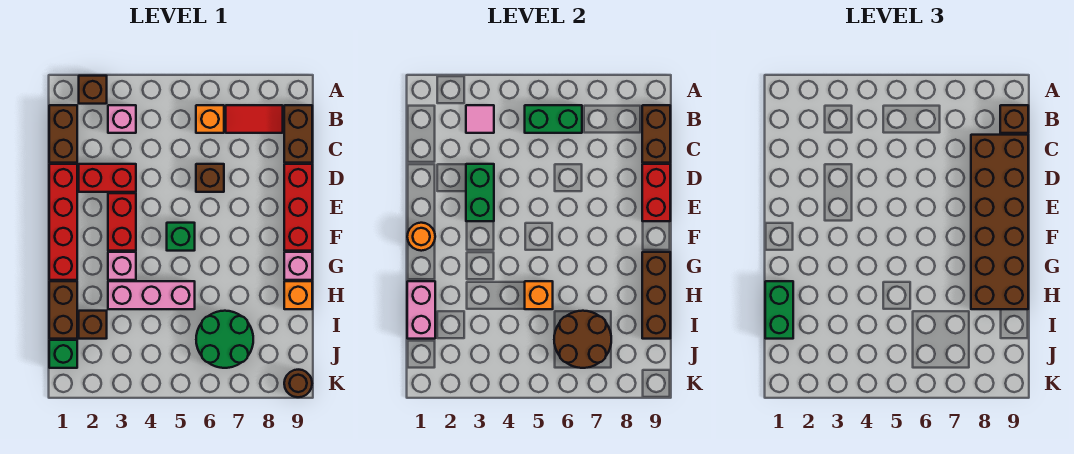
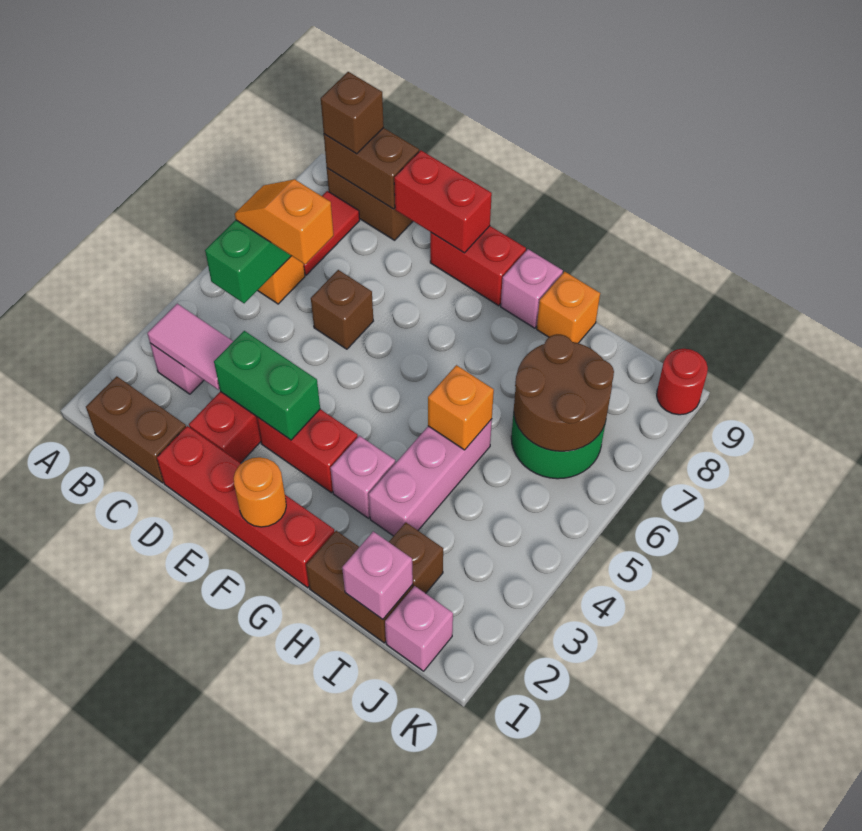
brown brick A2 level 1 -> none
pink tile B3 level 2 -> pink tile B3:C3 level 2
none -> orange slope B6:C6 level 3 top C
brown brick C8:H9 level 3 -> none
red brick D9:F9 level 1 -> red brick E9:F9 level 1
green brick F5 level 1 -> none
brown brick G9:I9 level 2 -> none
pink brick H1:I1 level 2 -> pink brick I1 level 2
green brick H1:I1 level 3 -> none
green brick J1 level 1 -> pink brick J1 level 1
brown round brick K9 level 1 -> red round brick K9 level 1

